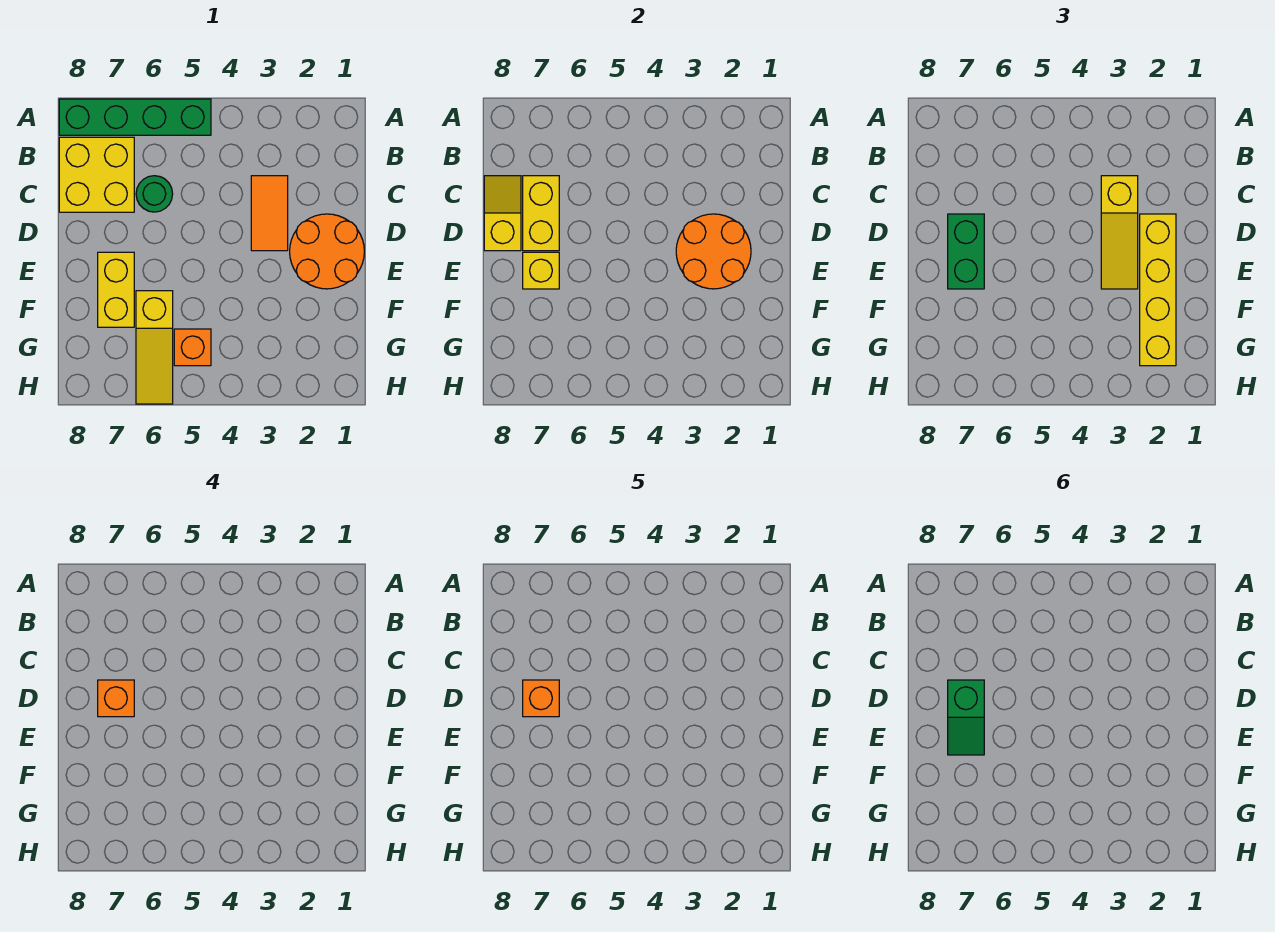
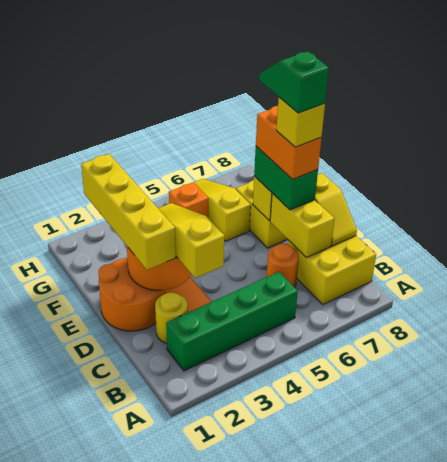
green brick A5:A8 level 1 -> green brick B2:B5 level 1
none -> yellow round brick C2 level 1
green round brick C6 level 1 -> orange round brick C6 level 1
orange brick D7 level 4 -> orange brick D7:E7 level 4
orange brick D7 level 5 -> yellow brick D7 level 5

